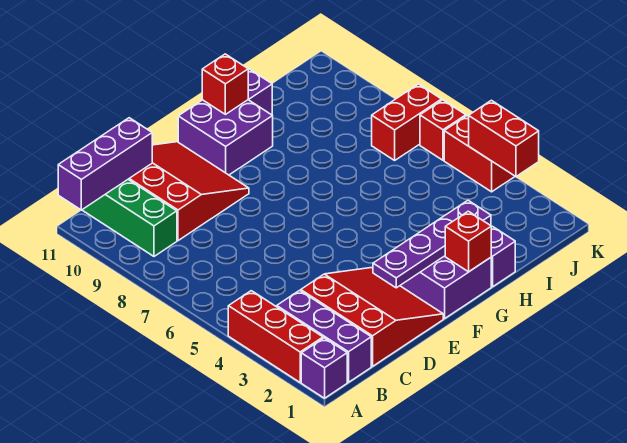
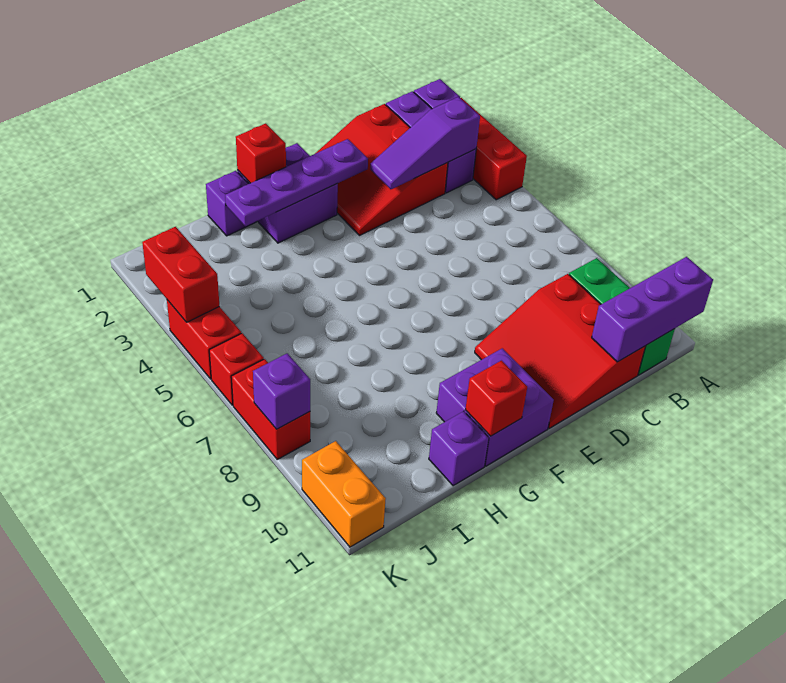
none -> purple slope B3:D3 level 2 top B
red brick J7:K7 level 1 -> red brick K7:K8 level 1
none -> purple brick K8 level 2
none -> orange brick K10:K11 level 1

